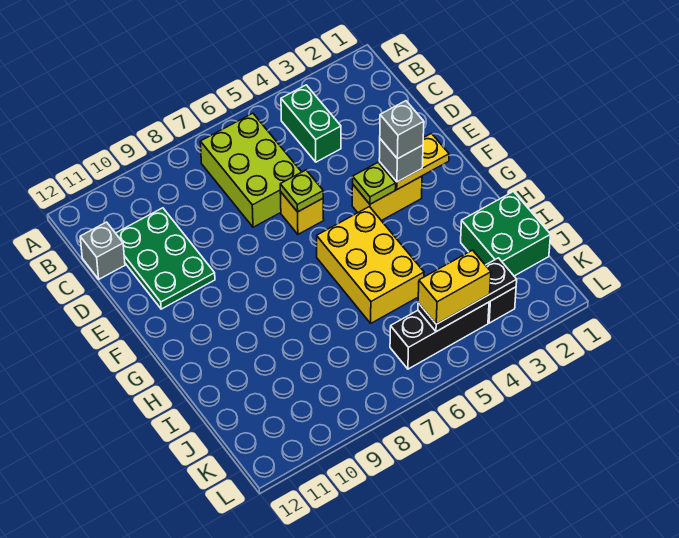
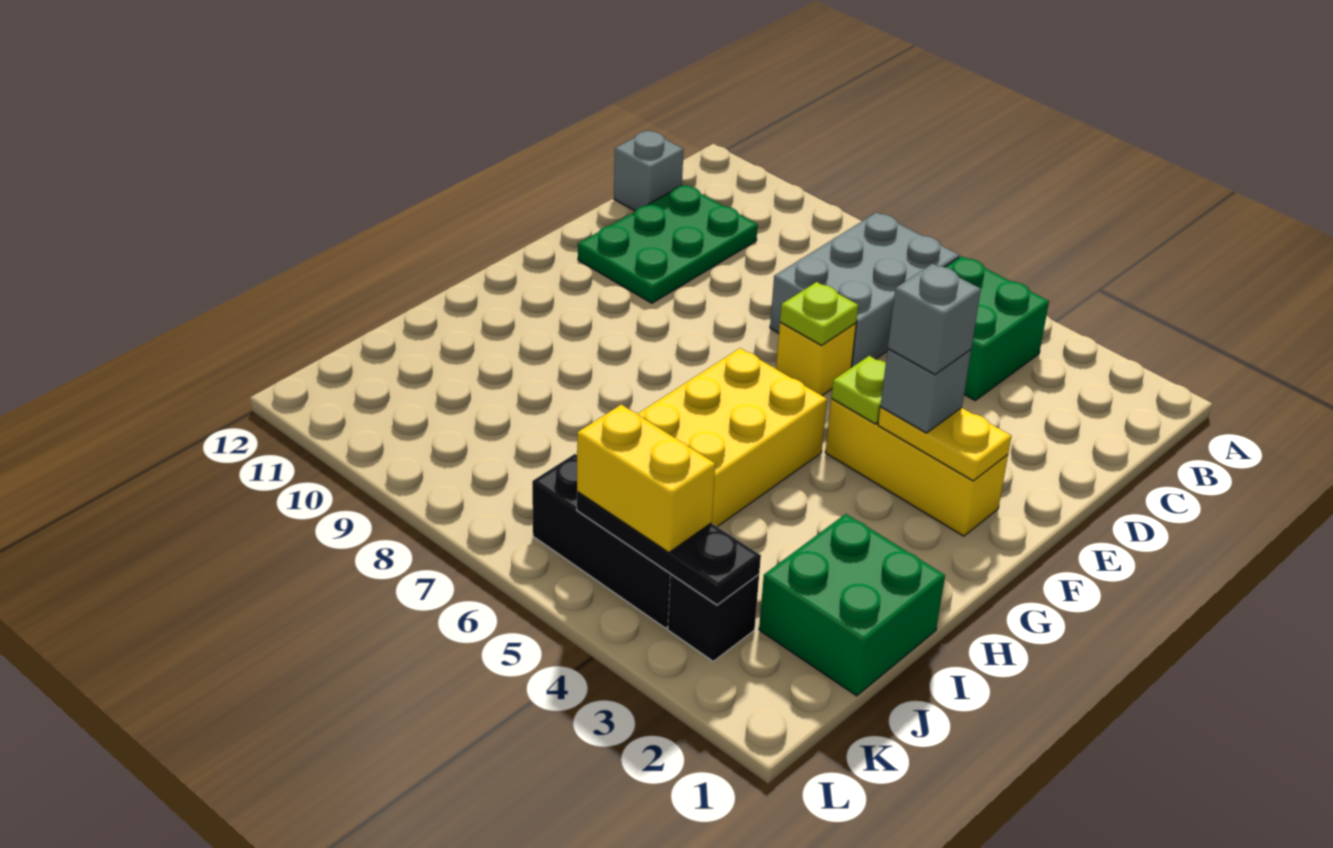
green brick B4:C4 level 1 -> green brick B4:C5 level 1
lime brick B6:D7 level 1 -> grey brick B6:D7 level 1
yellow brick F3:F4 level 1 -> yellow brick F2:F4 level 1

